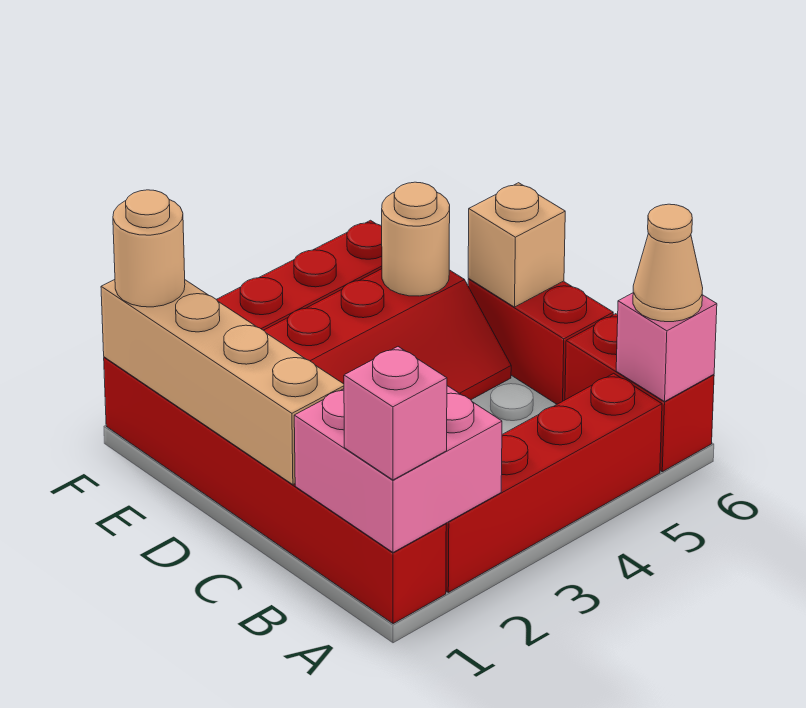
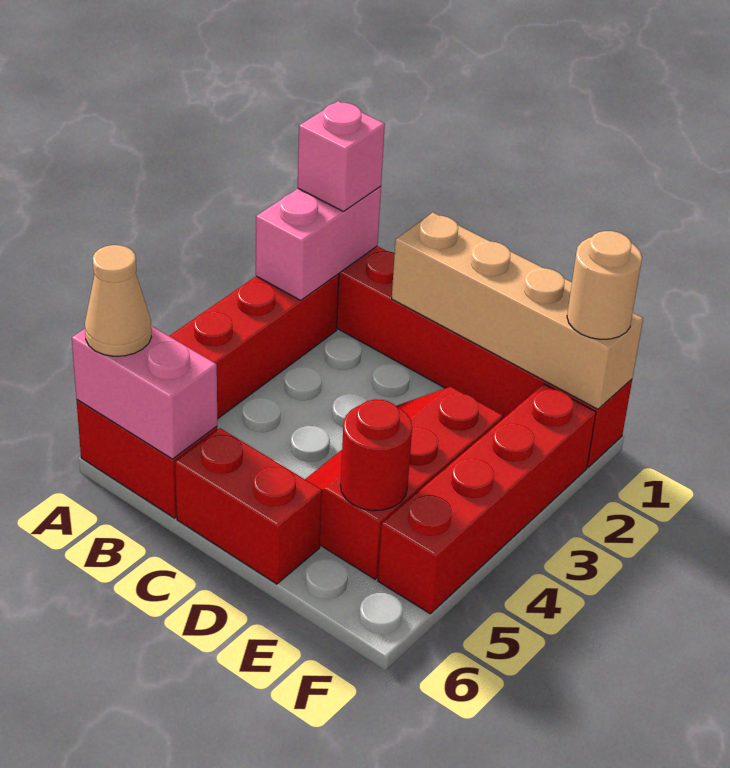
pink brick A1:B2 level 2 -> pink brick A1:A2 level 2
pink brick A6 level 2 -> pink brick A6:B6 level 2
tan brick D6 level 2 -> none
tan round brick E5 level 2 -> red round brick E5 level 2

